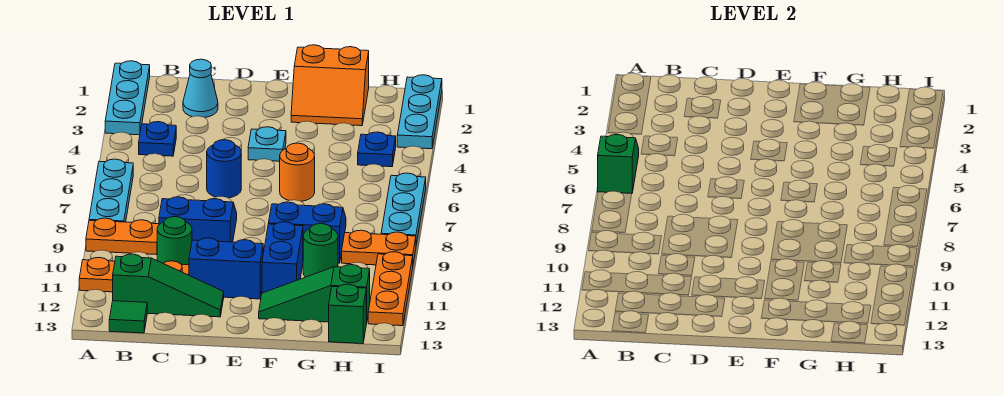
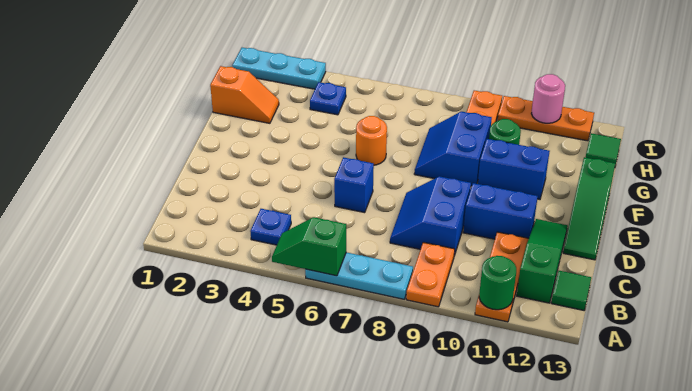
cyan plate A1:A3 level 1 -> none
cyan cone C2 level 1 -> none
green round brick C10 level 1 -> green round brick A11 level 2
blue round brick D6 level 1 -> blue brick D6 level 1
blue brick D11:E11 level 1 -> blue brick D10:D11 level 1
cyan plate E4 level 1 -> none
orange slope F1:G2 level 1 top 1 -> orange slope G1:G2 level 1 top 1
green slope F12:H12 level 1 top H -> green slope D13:F13 level 1 top F
green brick H13 level 1 -> green tile H13 level 1
cyan plate I6:I8 level 1 -> none
none -> pink round brick I11 level 2

